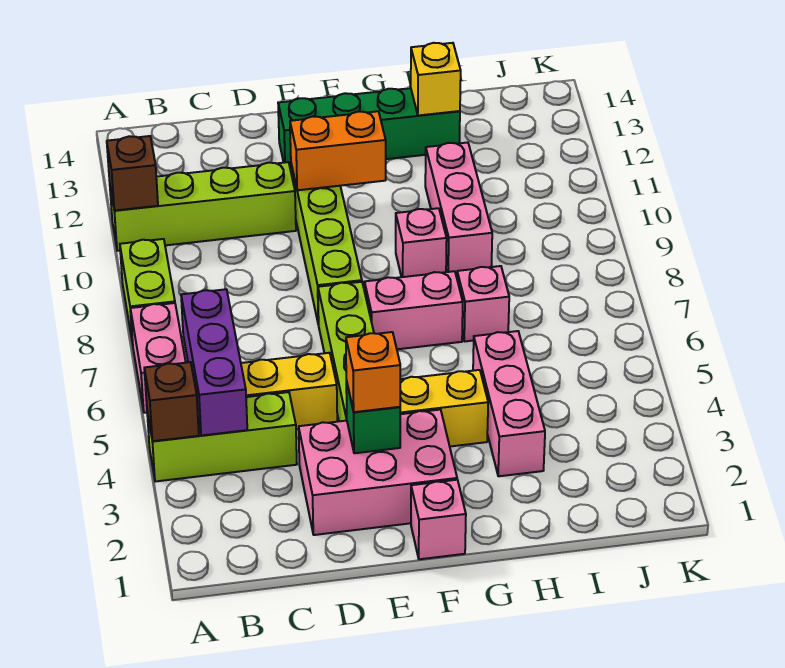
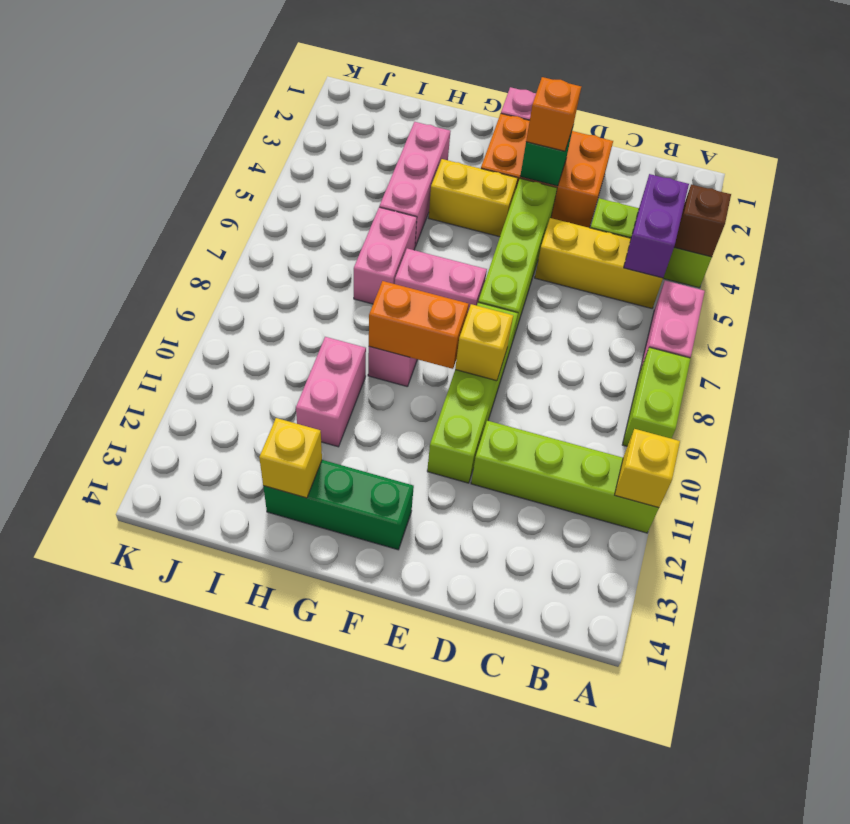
brown brick A11 level 2 -> yellow brick A11 level 2
purple brick B4:B6 level 2 -> purple brick B4:B5 level 2
pink brick D2:F3 level 1 -> orange brick D2:F3 level 1
none -> yellow brick E9 level 2
orange brick E11:F11 level 2 -> orange brick F9:G9 level 2
green brick E13:H13 level 1 -> green brick F13:H13 level 1
pink brick H7 level 1 -> pink brick H6:H7 level 1
pink brick H9:H11 level 1 -> pink brick H10:H11 level 1

